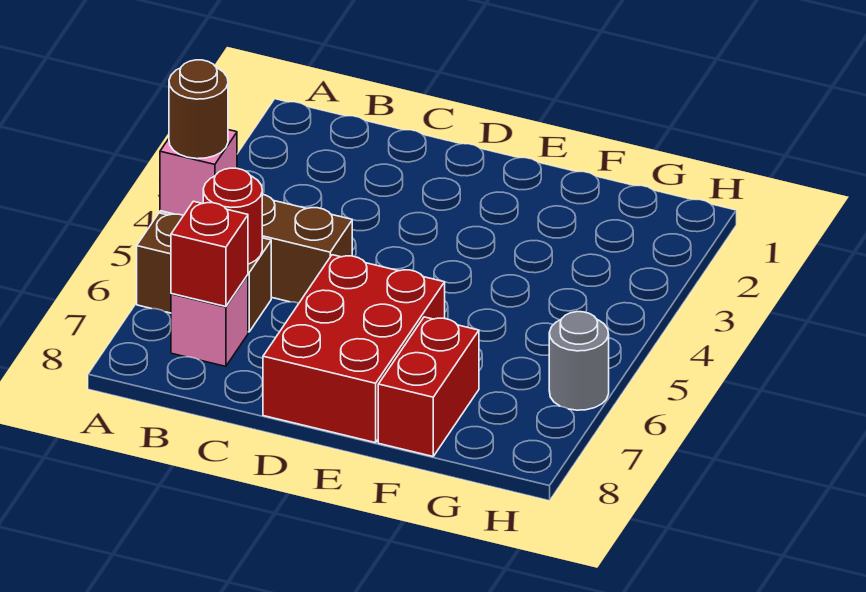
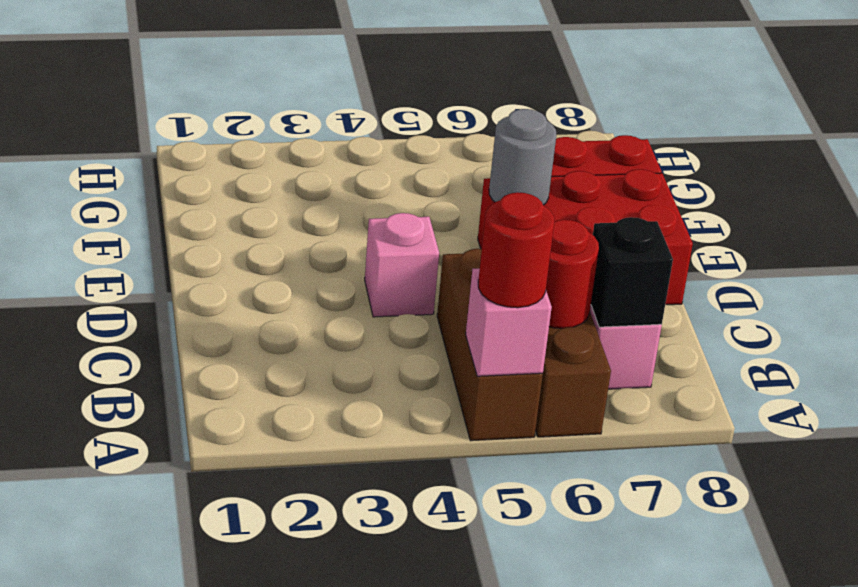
brown round brick A5 level 3 -> red round brick A5 level 3
red brick B7 level 2 -> black brick B7 level 2
none -> pink brick D4 level 1
grey round brick H6 level 1 -> grey round brick E6 level 2

